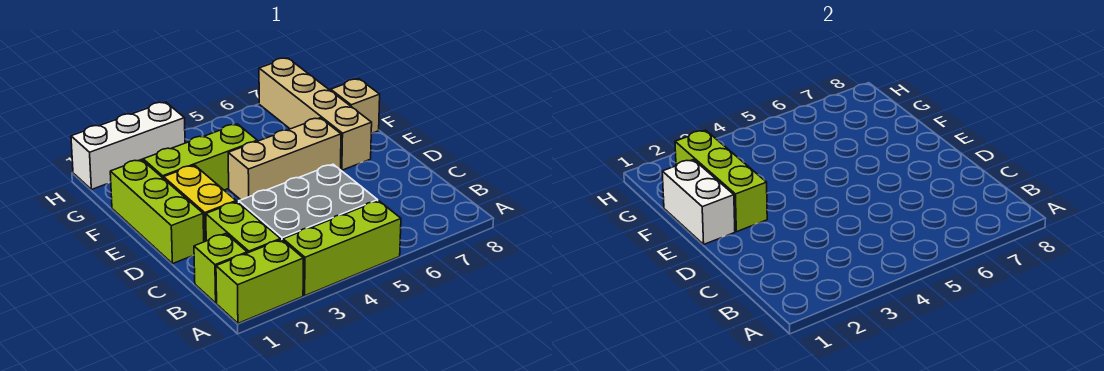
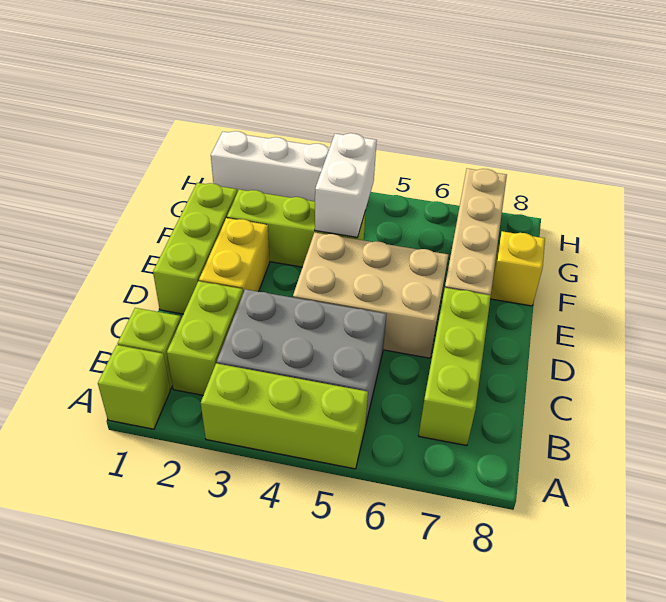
lime brick A1:A2 level 1 -> lime brick A1 level 1
white brick E1:F1 level 2 -> white brick F4:G4 level 2
lime brick E2:G2 level 2 -> lime brick B7:D7 level 1
tan brick E4:E6 level 1 -> tan brick D4:E6 level 1
tan brick F8 level 1 -> yellow brick F8 level 1

